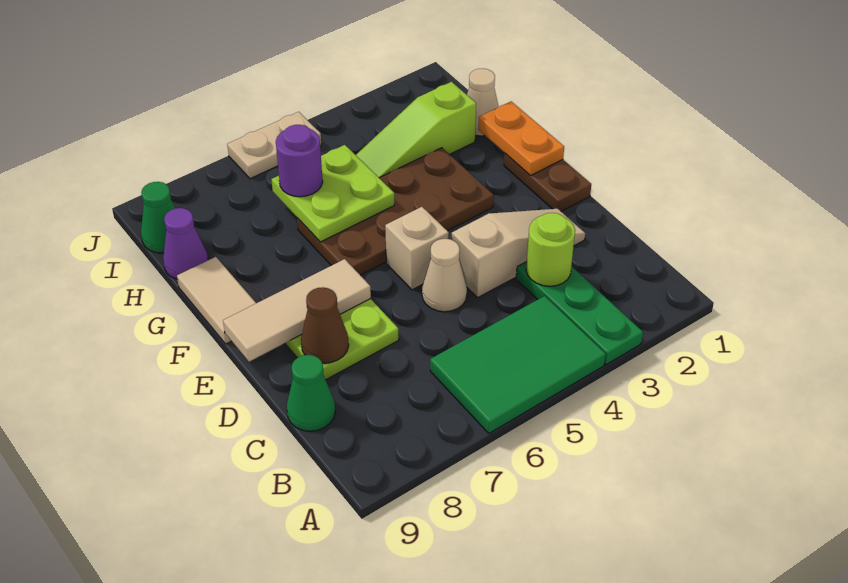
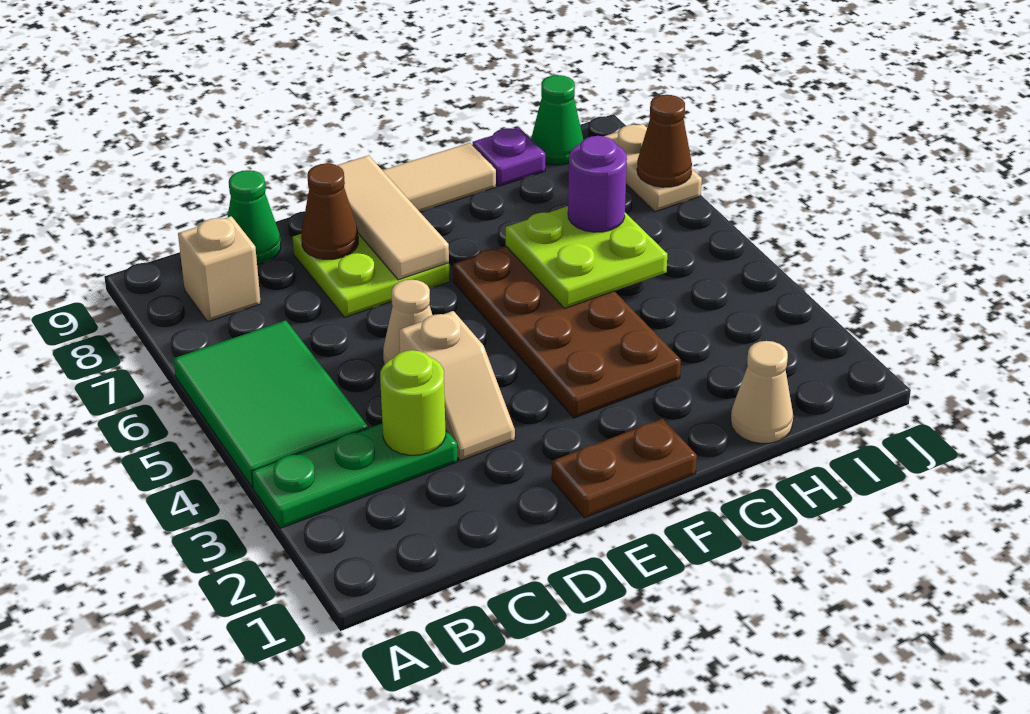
tan slope D2:D4 level 1 top 4 -> tan slope D3:D4 level 1 top 4
tan brick E5 level 1 -> tan brick B8 level 1
orange plate F1:G1 level 2 -> none
lime slope H2:H4 level 1 top 2 -> none
purple cone H9 level 1 -> purple plate H9 level 1
tan plate J5:J6 level 1 -> tan plate J7:J8 level 1
none -> brown cone J7 level 2

